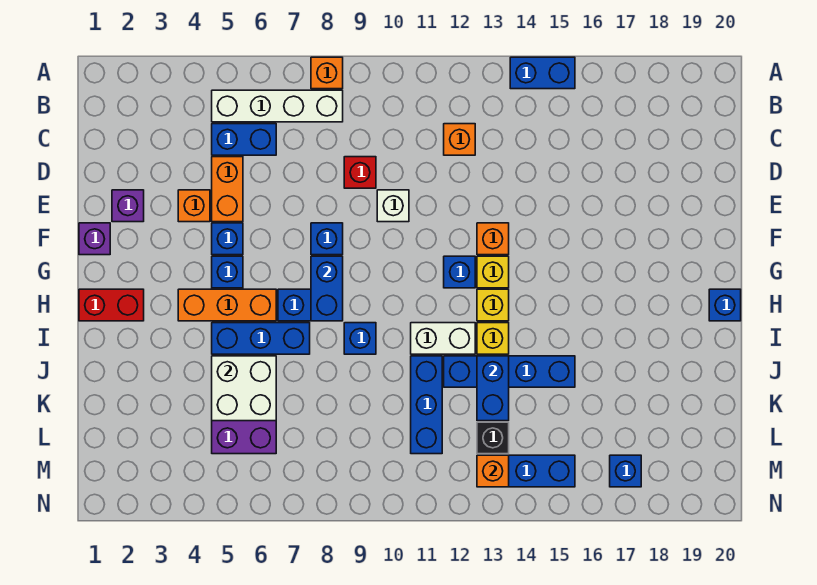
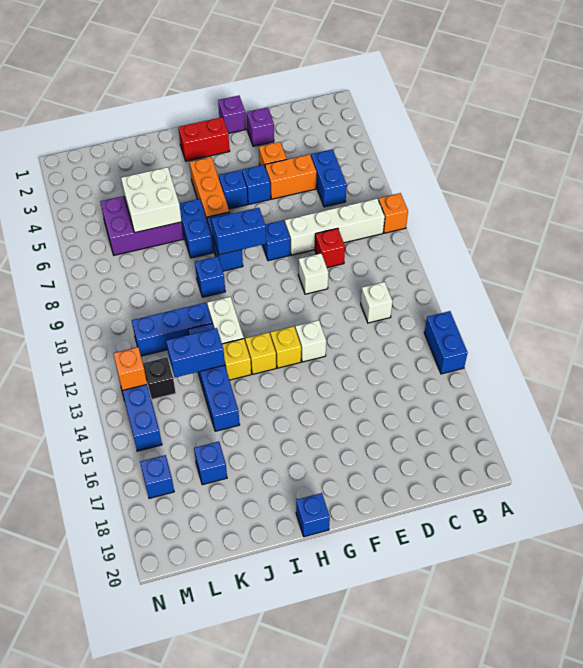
white brick B5:B8 level 1 -> white brick B8:E8 level 1
orange brick C12 level 1 -> white brick C12 level 1
orange brick F13 level 1 -> white brick F13 level 1
blue brick G12 level 1 -> blue brick K17 level 1
red brick H1:H2 level 1 -> red brick G2:H2 level 1
blue brick I5:I7 level 1 -> blue brick I6:I7 level 1

